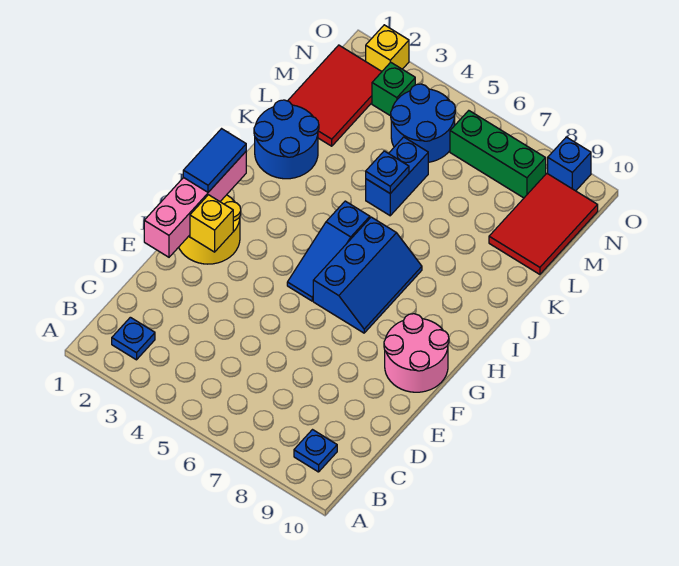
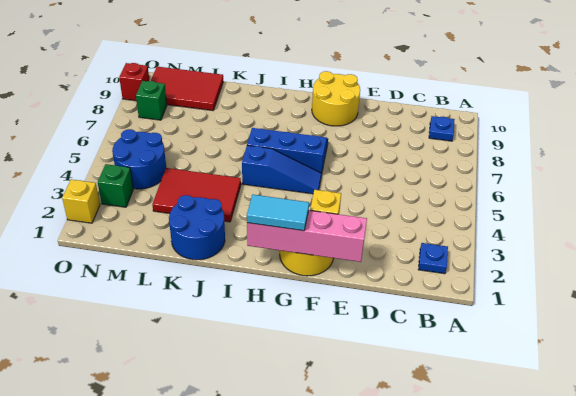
pink round brick F9:G10 level 1 -> yellow round brick F9:G10 level 1
blue tile G1:H1 level 3 -> cyan tile G1:H1 level 3
blue brick K5:L5 level 1 -> none
blue plate K5 level 2 -> none
red tile L1:N2 level 1 -> red tile J3:L4 level 1
green brick N6:N8 level 1 -> green brick N8 level 1
blue brick O9 level 1 -> red brick O9 level 1

